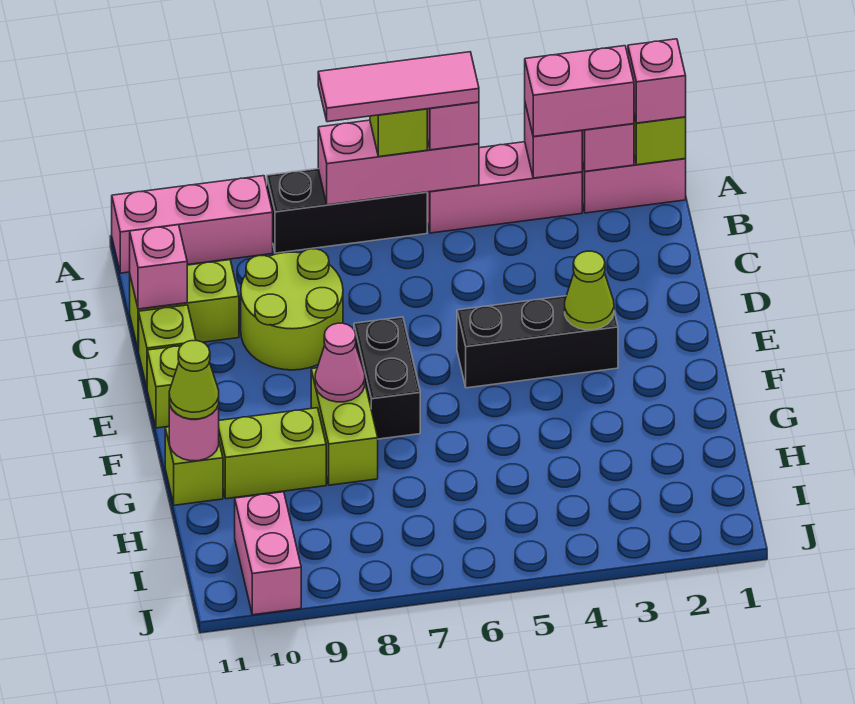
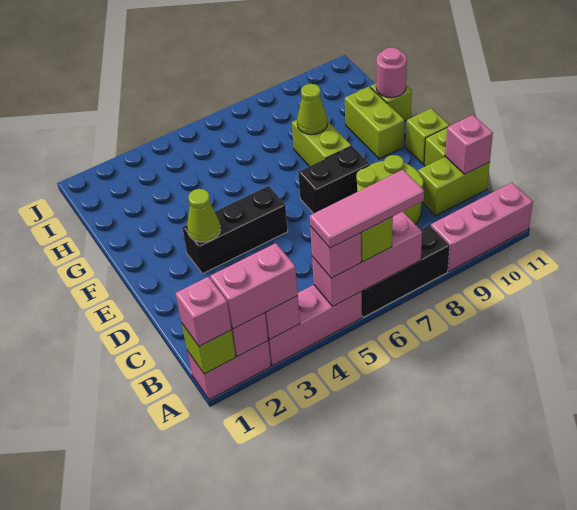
black brick E7:F7 level 1 -> black brick E7:E8 level 1
pink cone F8 level 2 -> none
lime brick G9:G10 level 1 -> lime brick F10:G10 level 1
lime cone G11 level 3 -> lime cone G8 level 2
pink brick I10:J10 level 1 -> none

